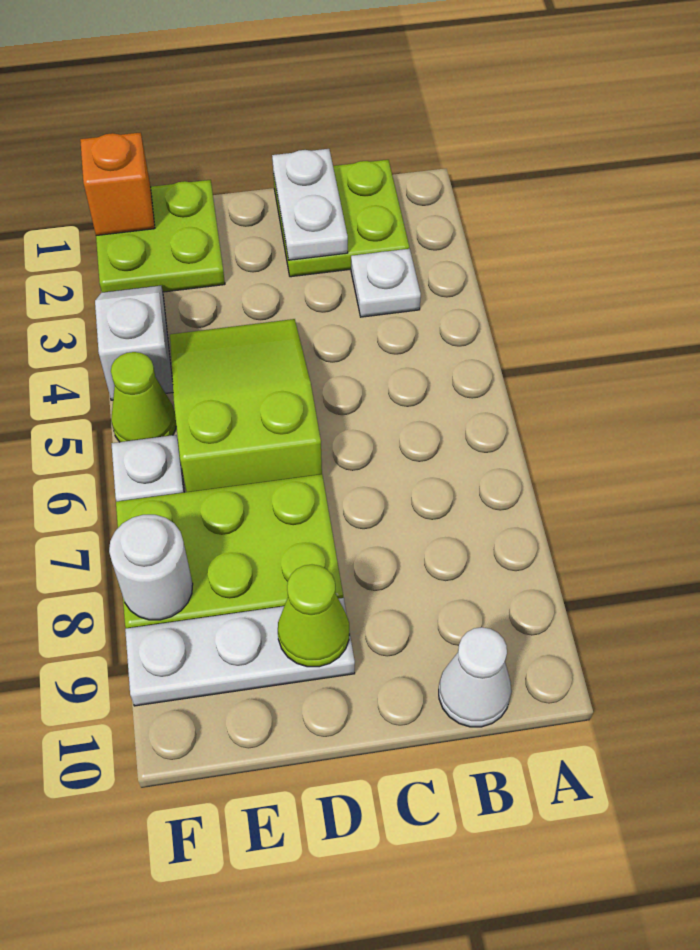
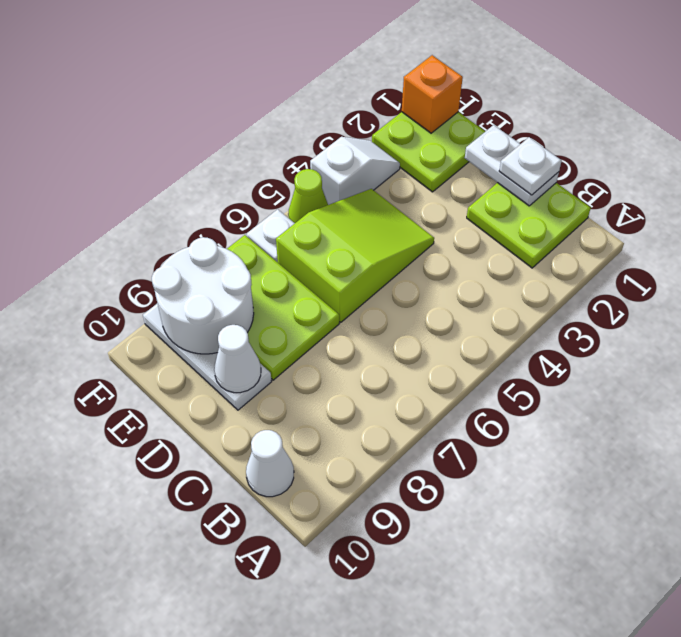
white plate B3 level 1 -> white plate C1 level 3
white plate C1:C2 level 2 -> white plate C1:D1 level 2
lime cone D9 level 2 -> white cone D9 level 2
white round brick F8 level 2 -> white round brick E8:F9 level 2

